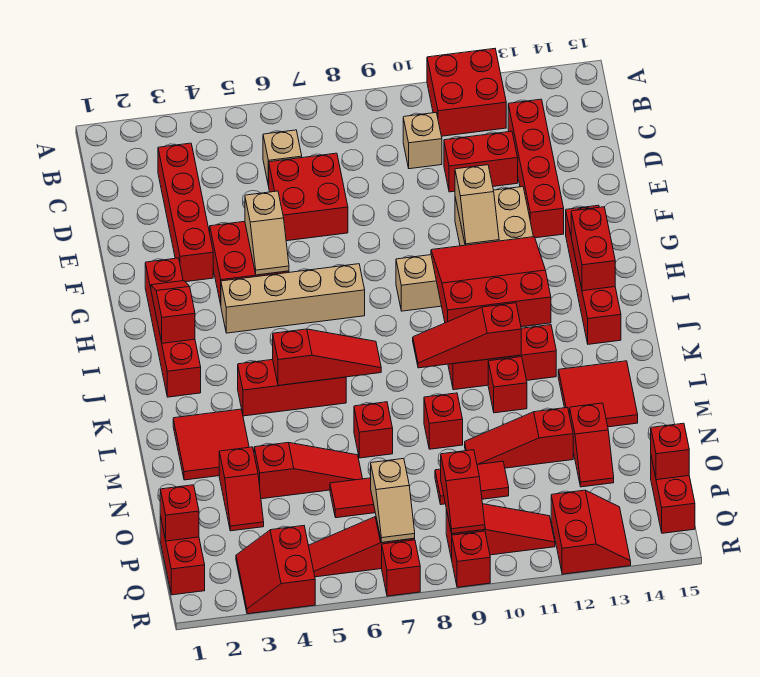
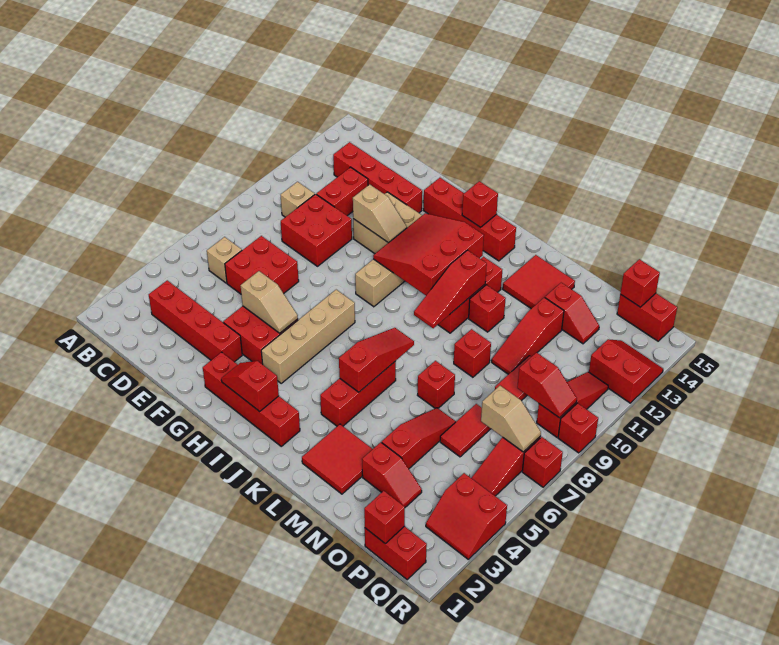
red brick A11:B12 level 1 -> red brick D9:E10 level 1
red brick H14:I14 level 2 -> red brick I14 level 2

